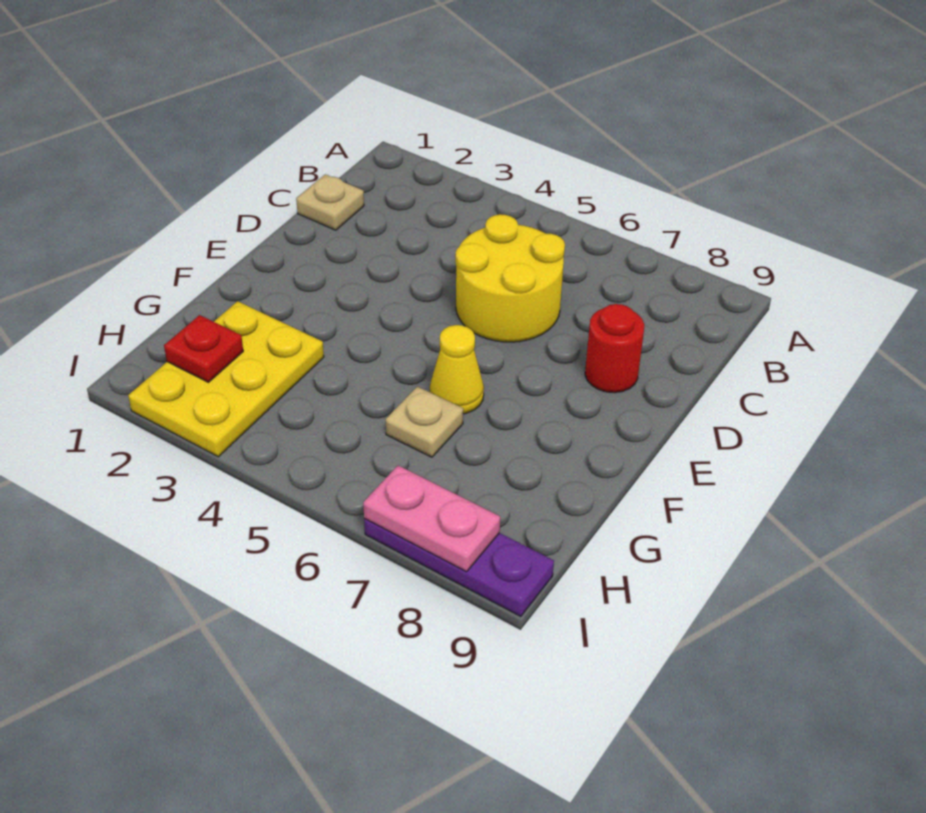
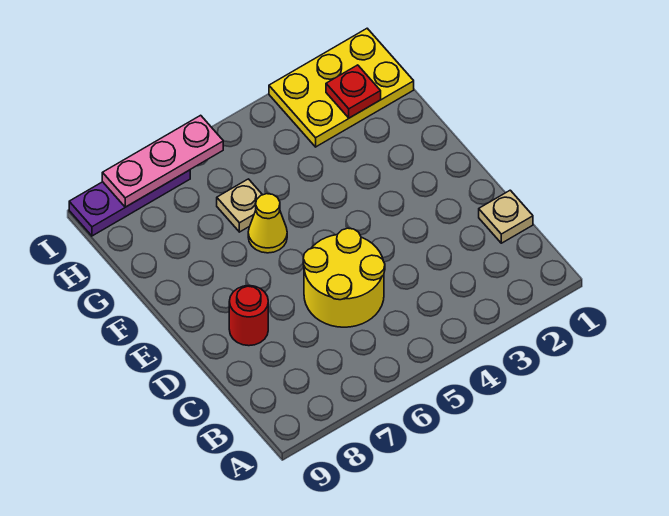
yellow plate G2:I3 level 1 -> yellow plate H1:I3 level 1
pink plate I7:I8 level 2 -> pink plate I6:I8 level 2

